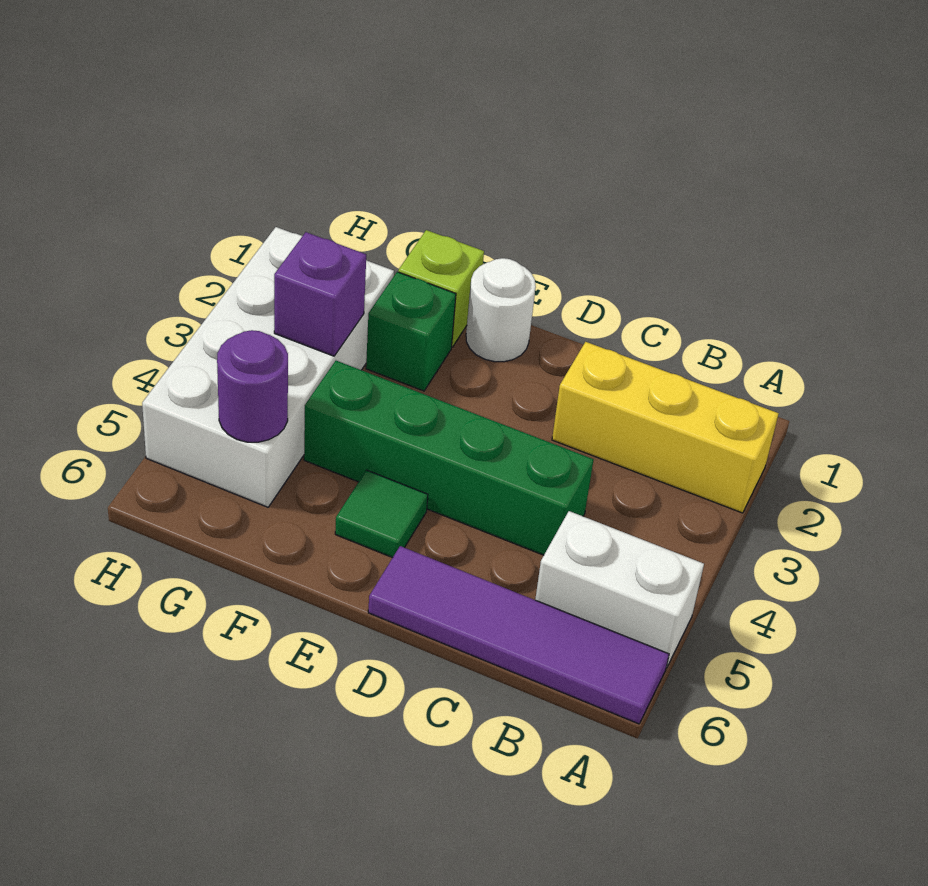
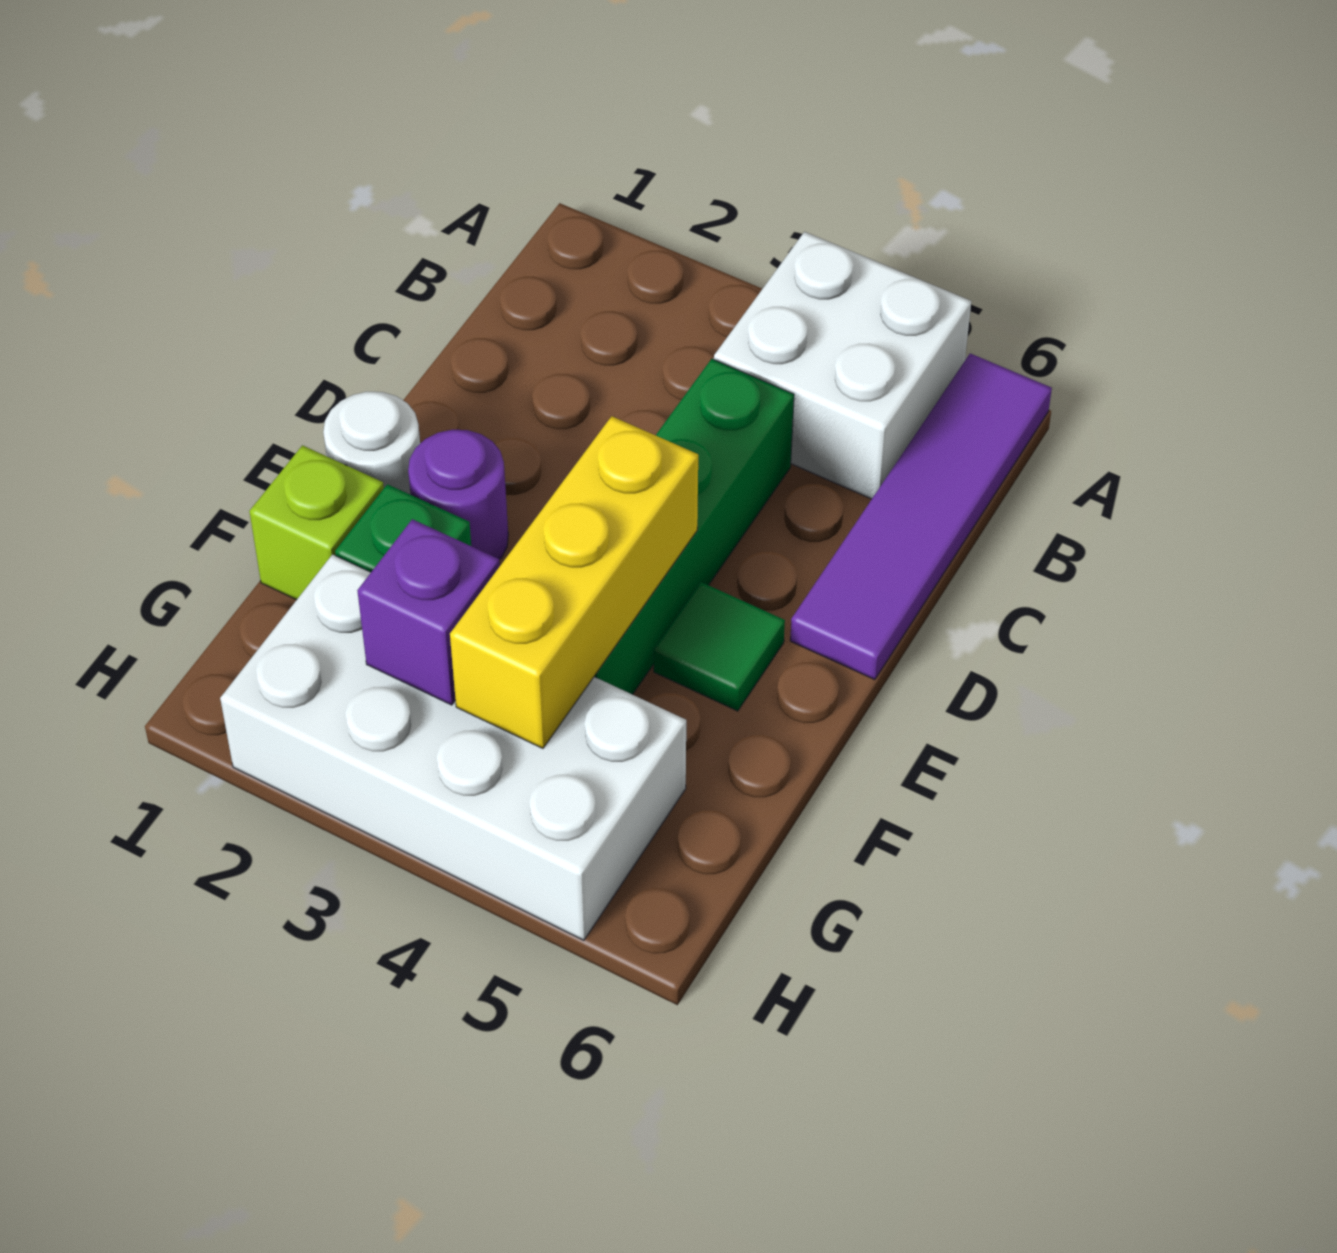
yellow brick A2:C2 level 1 -> yellow brick E4:G4 level 2
white brick A5:B5 level 1 -> white brick A4:B5 level 1
purple round brick G5 level 2 -> purple round brick E2 level 1

